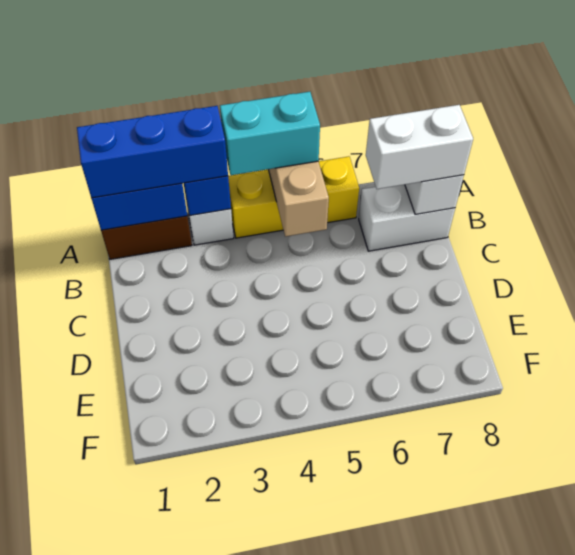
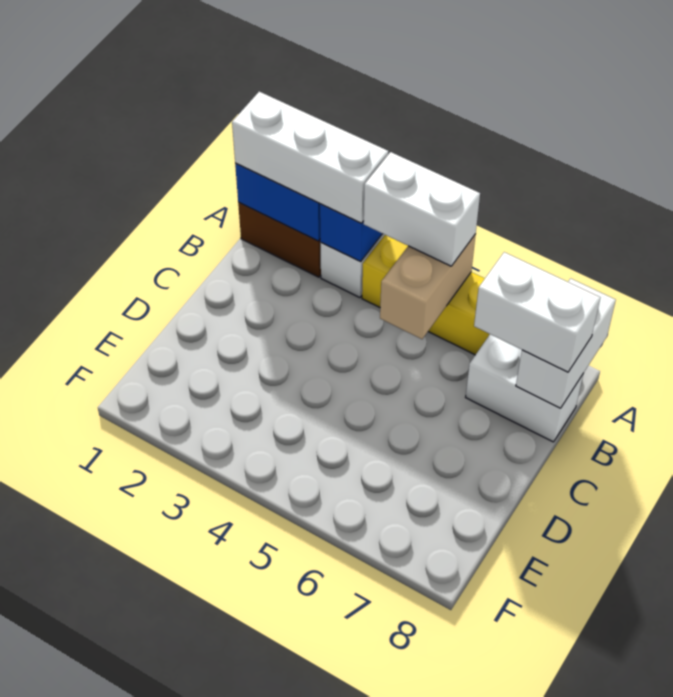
blue brick A1:A3 level 3 -> white brick A1:A3 level 3
cyan brick A4:A5 level 3 -> white brick A4:A5 level 3

